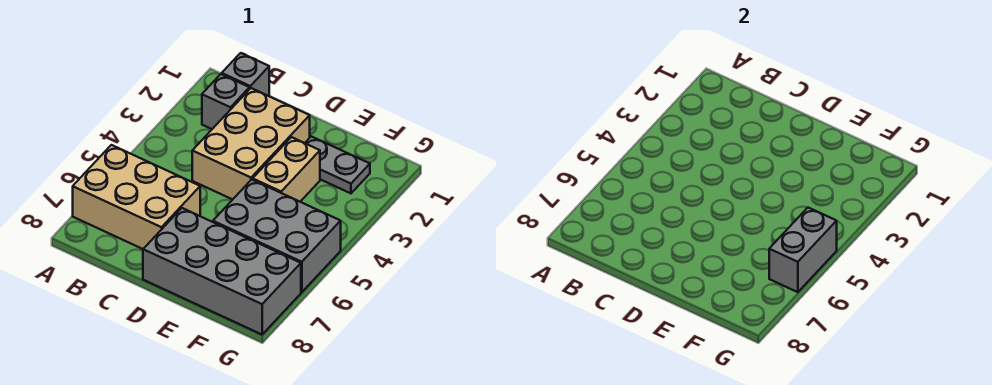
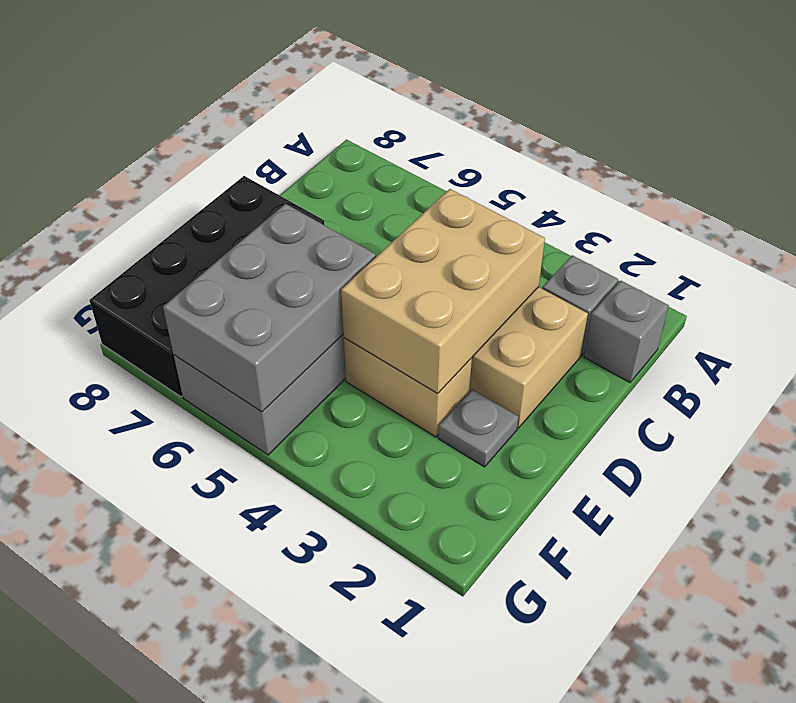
tan brick A6:C7 level 1 -> tan brick C3:E4 level 2
grey brick D7:G8 level 1 -> black brick D7:G8 level 1
grey plate E2:F2 level 1 -> grey plate E2 level 1
grey brick G5:G6 level 2 -> grey brick E5:G6 level 2

